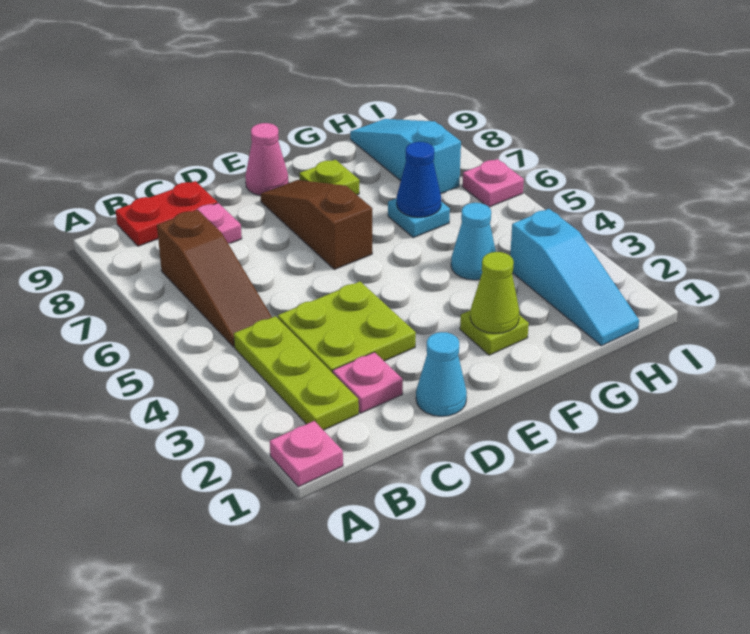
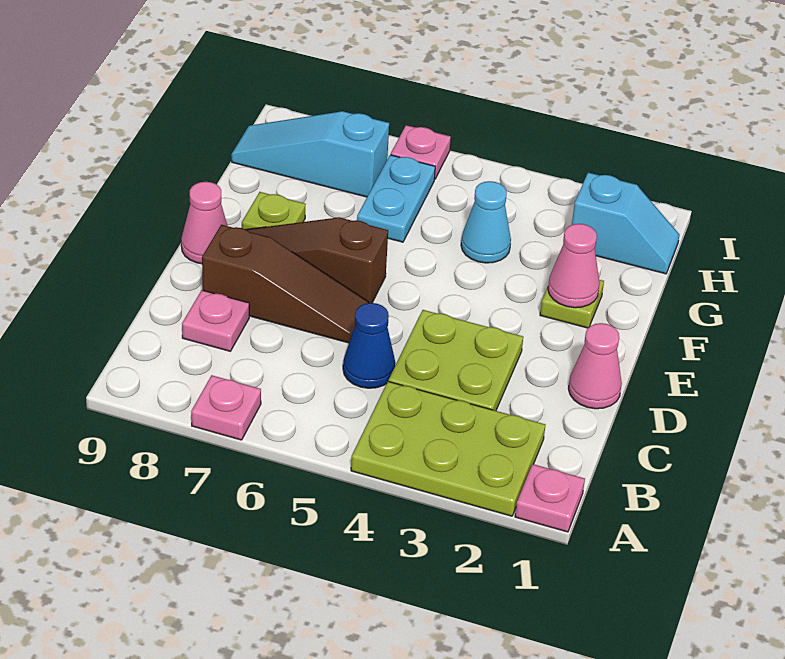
lime plate B2:B4 level 1 -> lime plate A2:B4 level 1
brown slope B5:B7 level 1 top 7 -> brown slope D6:D8 level 1 top 8
red plate B9:C9 level 1 -> none
pink plate C2 level 1 -> pink plate A7 level 1
cyan cone D1 level 1 -> pink cone D1 level 1
lime cone F2 level 2 -> pink cone F2 level 2
cyan plate G6 level 1 -> cyan plate G6:H6 level 1
blue cone G6 level 2 -> blue cone C5 level 1
cyan slope H1:H3 level 1 top 3 -> cyan slope H1:H2 level 1 top 2

